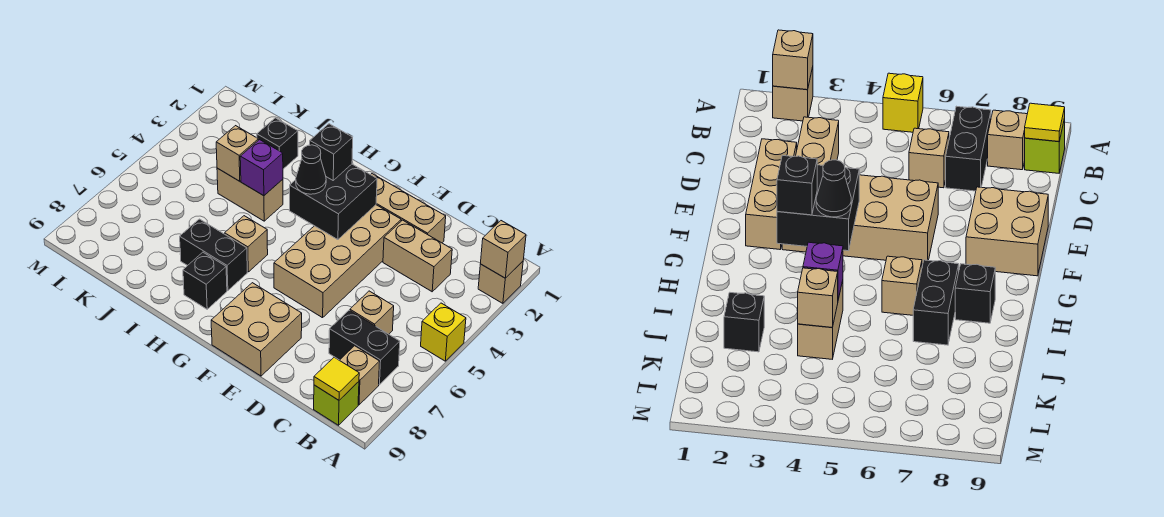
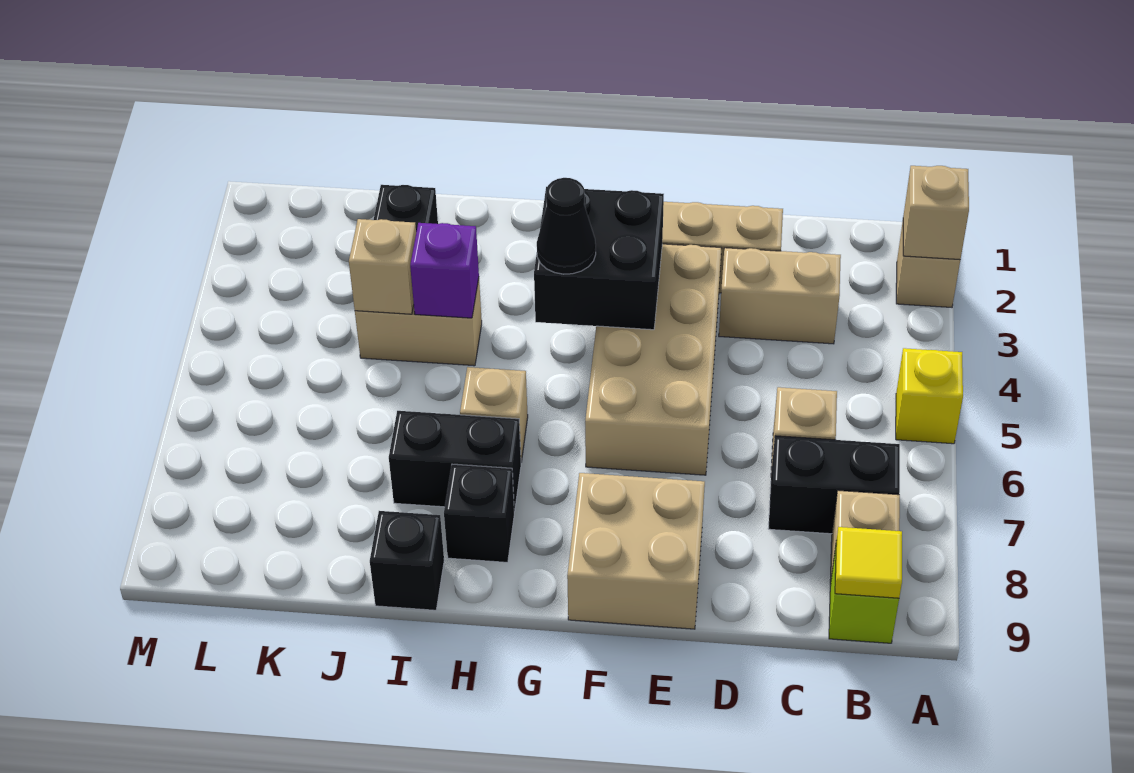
black brick G3 level 3 -> black brick I9 level 1

